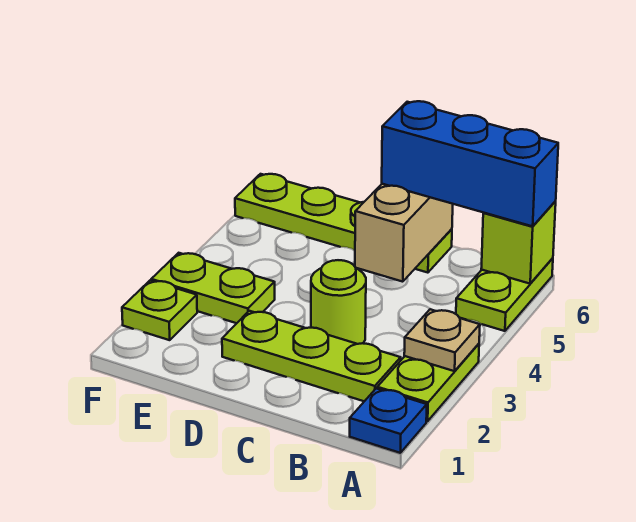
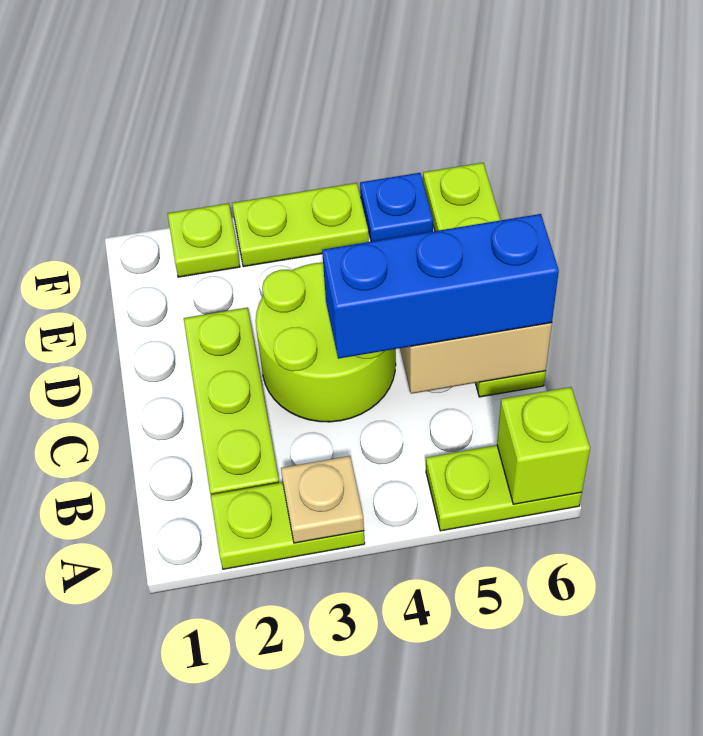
blue plate A1 level 1 -> blue plate F5 level 1
blue brick A6:C6 level 3 -> blue brick C4:C6 level 3
lime round brick C3 level 1 -> lime round brick C3:D4 level 1
lime plate E3:F3 level 1 -> lime plate F3:F4 level 1

